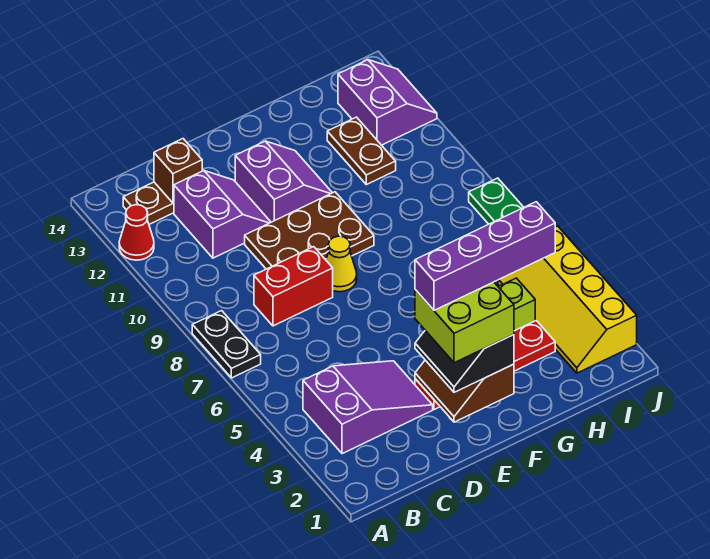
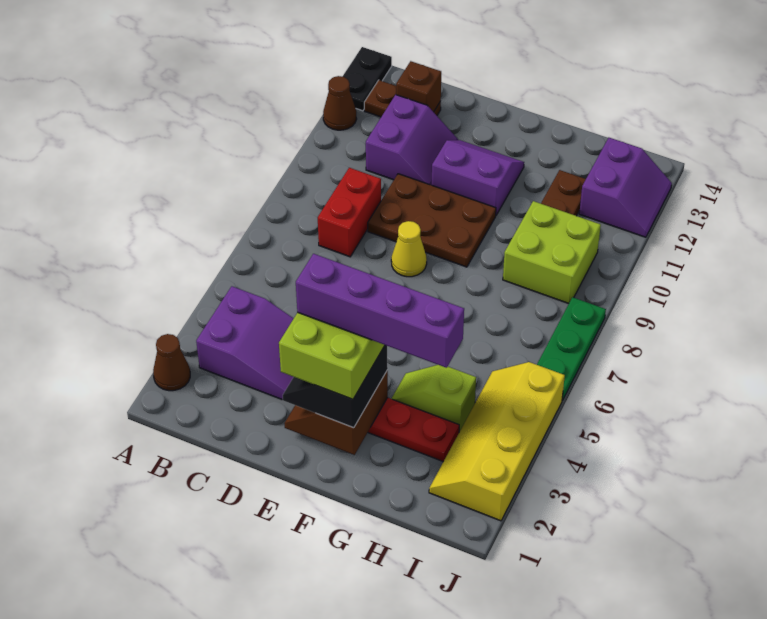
none -> brown cone A2 level 1
black plate A7:A8 level 1 -> black plate A13:A14 level 1
red cone A12 level 1 -> brown cone A12 level 1
red brick C8:D8 level 1 -> red brick C8:C9 level 1
purple slope E11:F12 level 1 top E -> purple slope E11:F12 level 1 top 11
none -> lime brick H9:I10 level 1

